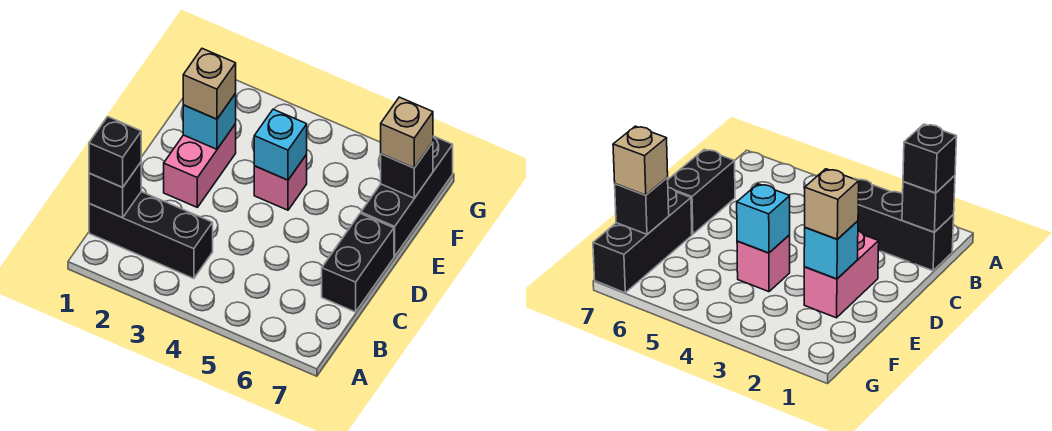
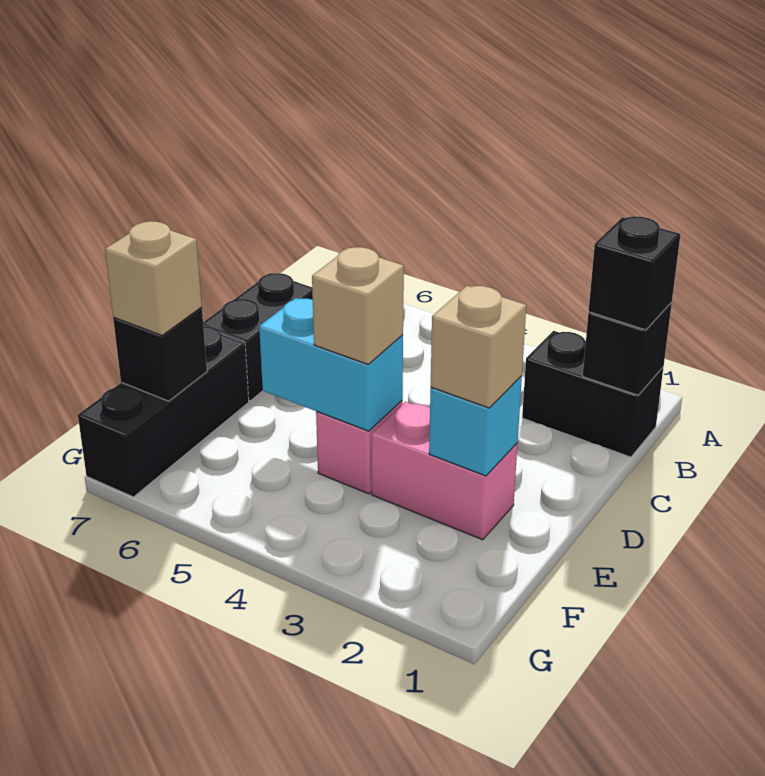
black brick B1:B3 level 1 -> black brick B1:B2 level 1
pink brick D2:E2 level 1 -> pink brick E2:E3 level 1
cyan brick E4 level 2 -> cyan brick E4:E5 level 2
none -> tan brick E4 level 3

